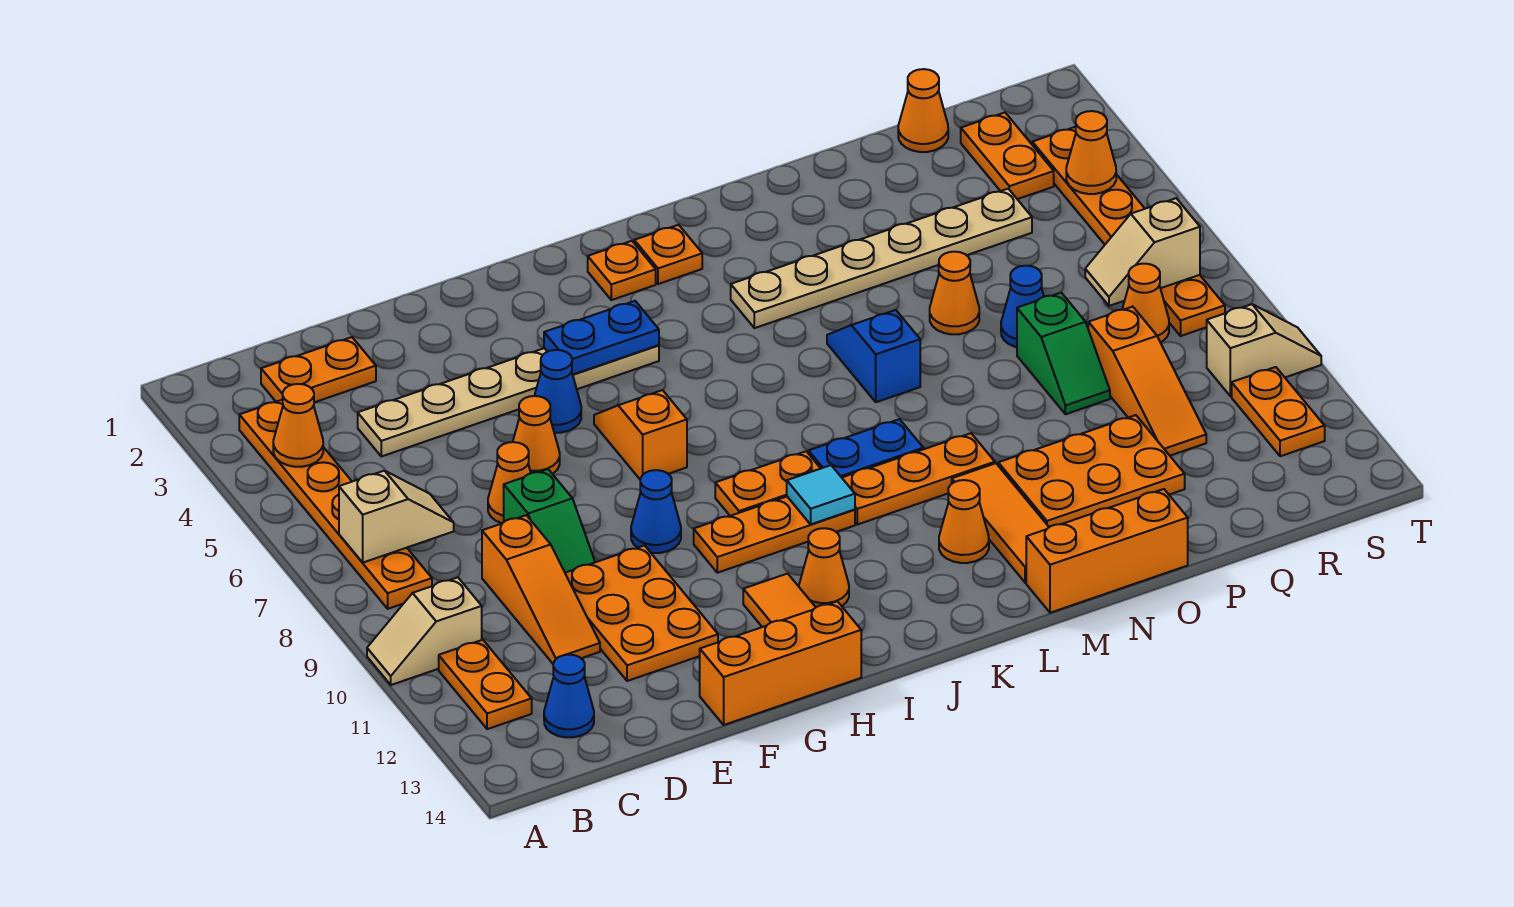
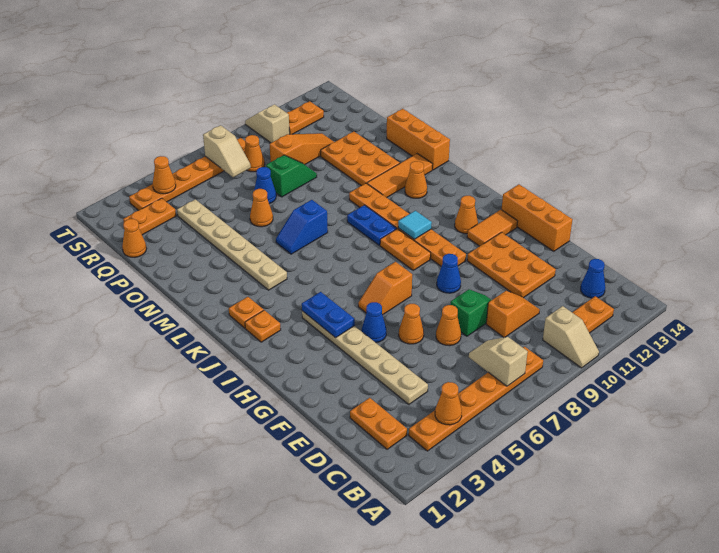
orange slope D9:D11 level 1 top 9 -> orange slope D9:D10 level 1 top 9
orange plate E10:F12 level 1 -> orange plate E11:G12 level 1

